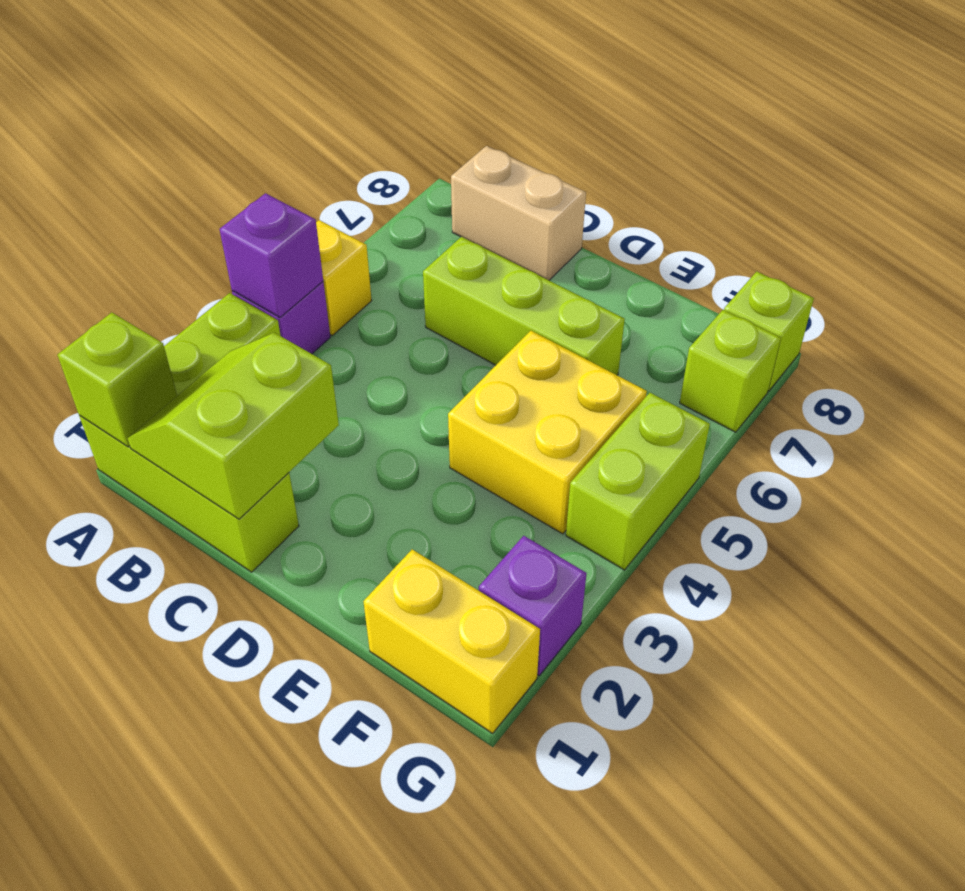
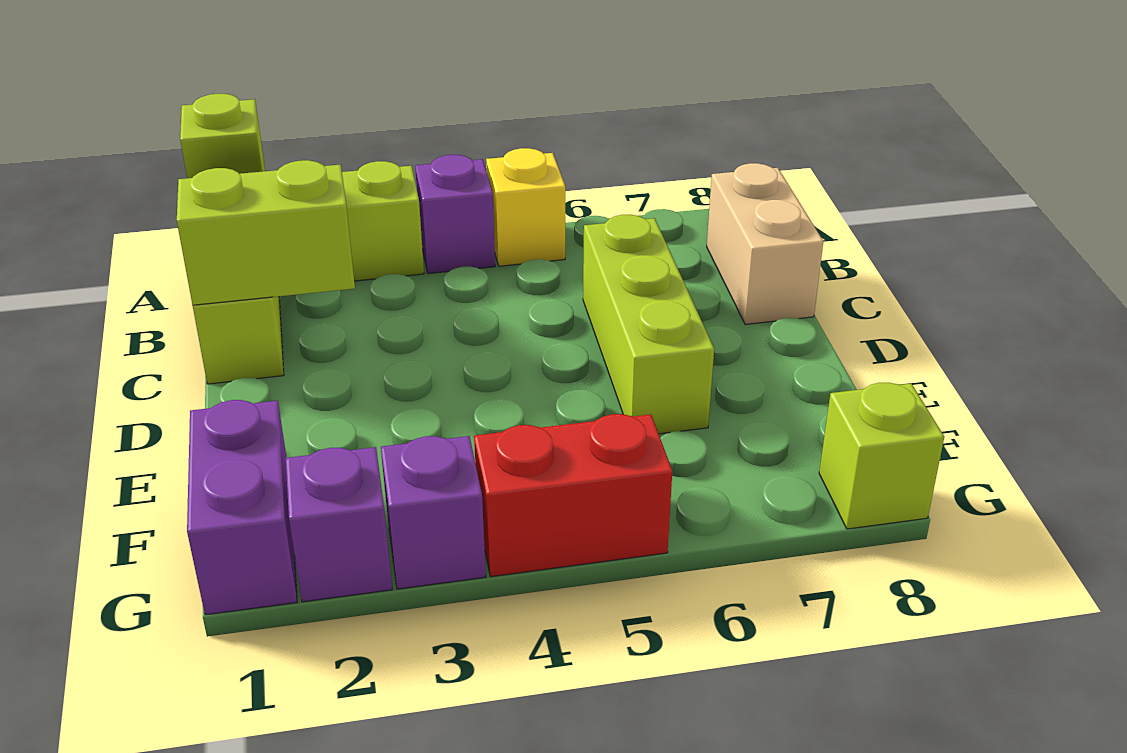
purple brick A4 level 2 -> purple brick G3 level 1
yellow brick E4:F5 level 1 -> none
yellow brick F1:G1 level 1 -> purple brick F1:G1 level 1
lime brick G4:G5 level 1 -> red brick G4:G5 level 1
lime brick G7 level 1 -> none

